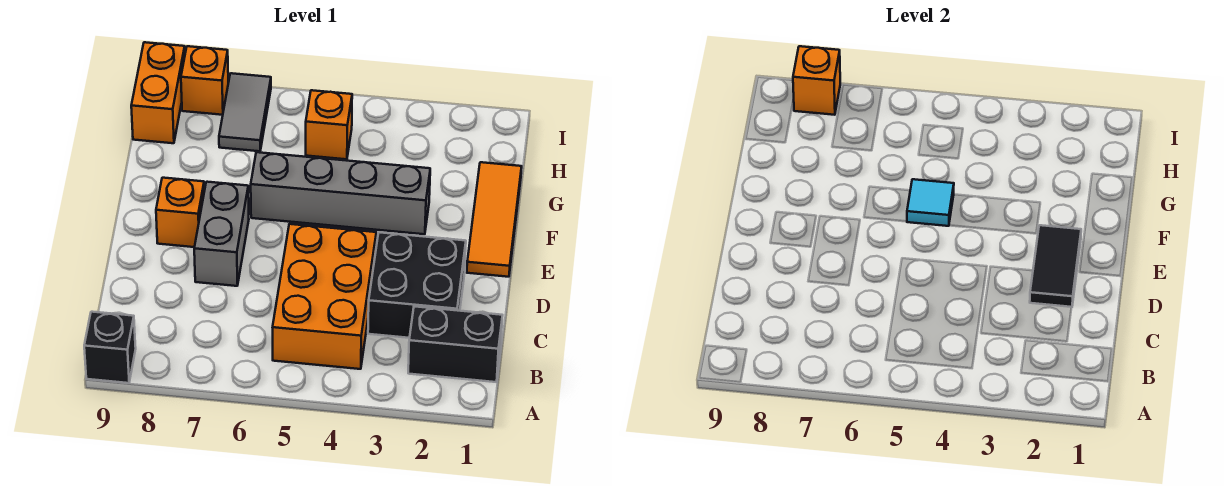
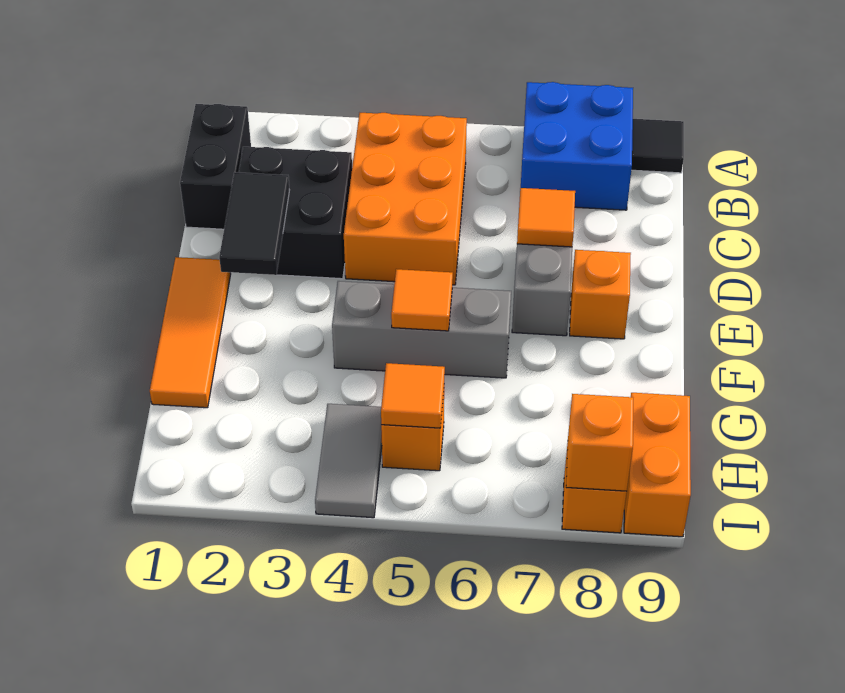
none -> blue brick A7:B8 level 1
black brick A9 level 1 -> black tile A9 level 1
black brick B1:B2 level 1 -> black brick B1:C1 level 1
none -> orange tile D7 level 2
grey brick F3:F6 level 1 -> grey brick F4:F6 level 1
cyan tile F5 level 2 -> orange tile F5 level 2
none -> orange tile H5 level 2
grey tile H7:I7 level 1 -> grey tile H4:I4 level 1

